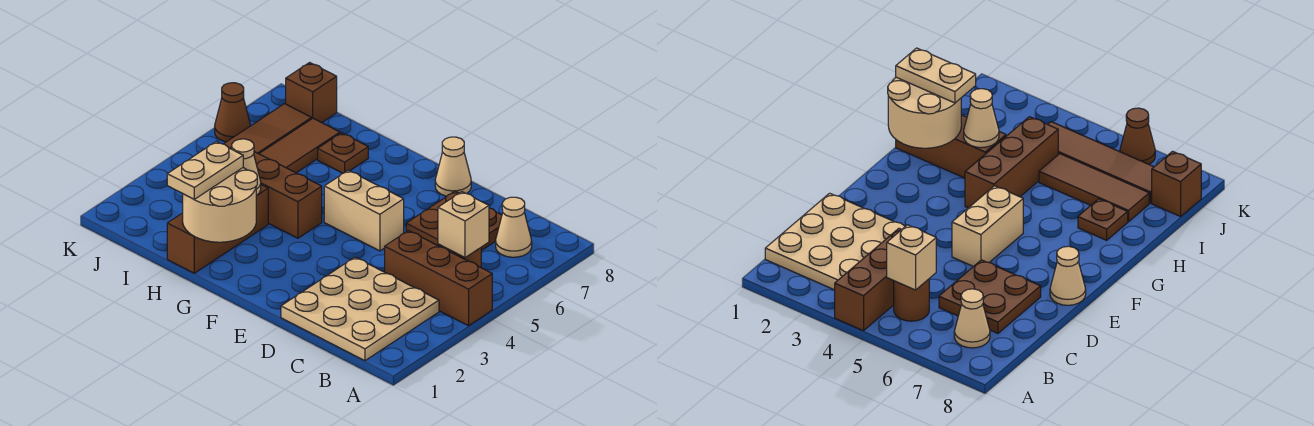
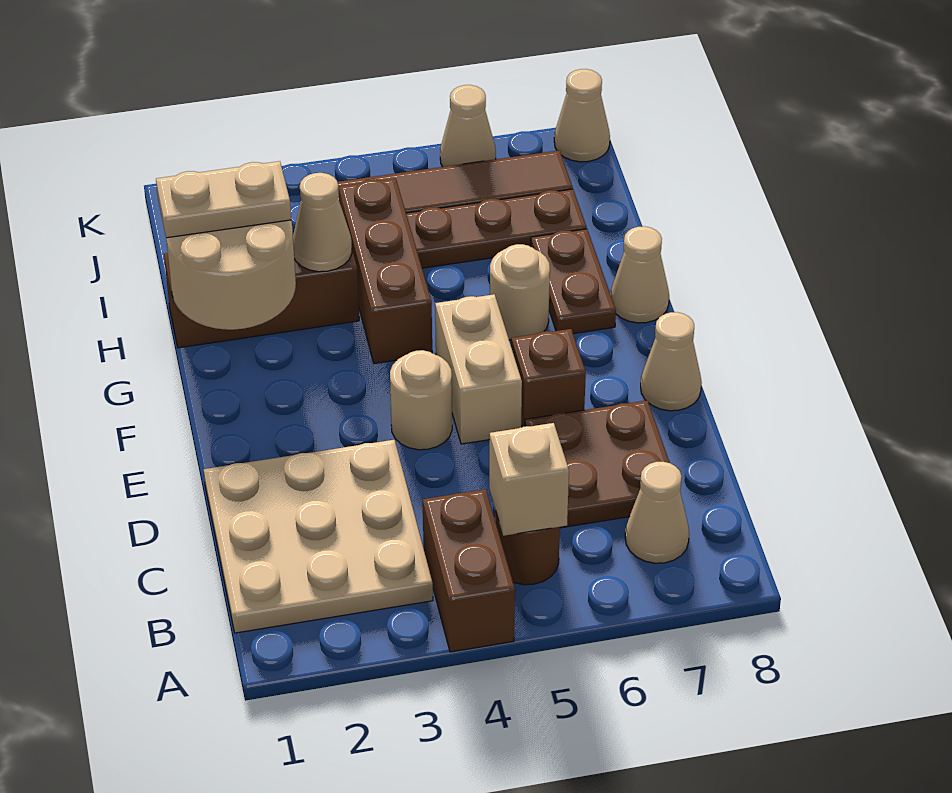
brown brick A4:C4 level 1 -> brown brick A4:B4 level 1
none -> tan round brick E4 level 1
none -> tan round brick G6 level 1
none -> tan cone G8 level 1
brown plate H7 level 1 -> brown plate G7:H7 level 1
brown tile I5:I7 level 1 -> brown plate I5:I7 level 1
brown brick J8 level 1 -> brown brick E6 level 1
brown cone K6 level 1 -> tan cone K6 level 1
none -> tan cone K8 level 1

